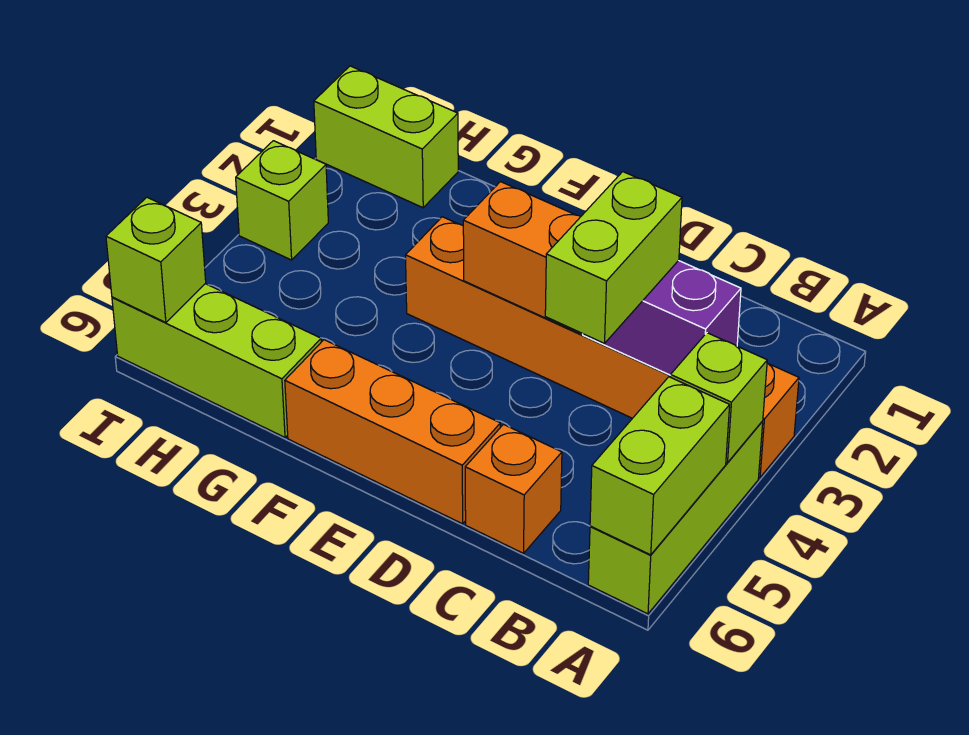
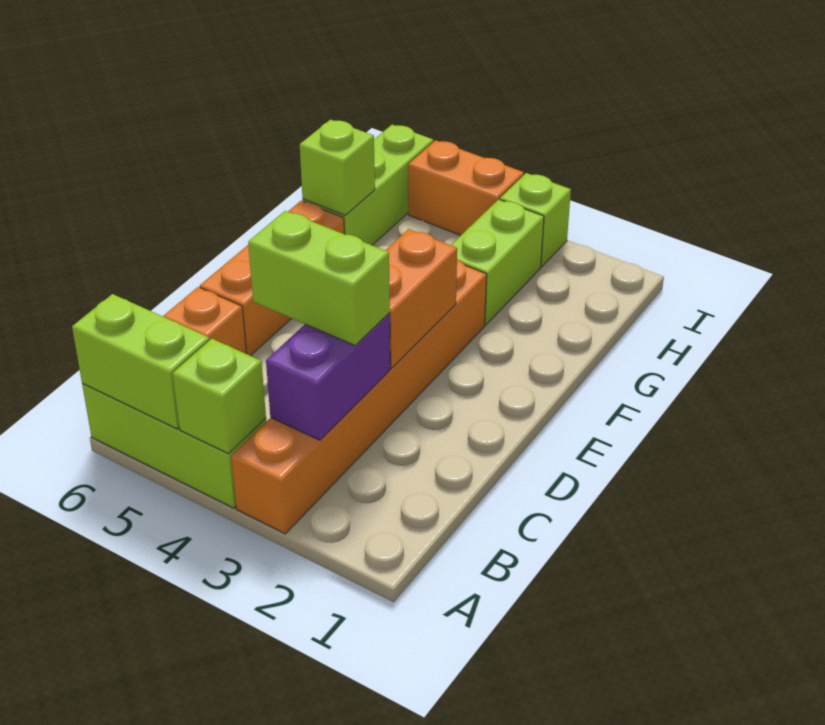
lime brick H1:I1 level 1 -> lime brick G3:H3 level 1
none -> orange brick I4:I5 level 1
lime brick I6 level 2 -> lime brick G6 level 2

